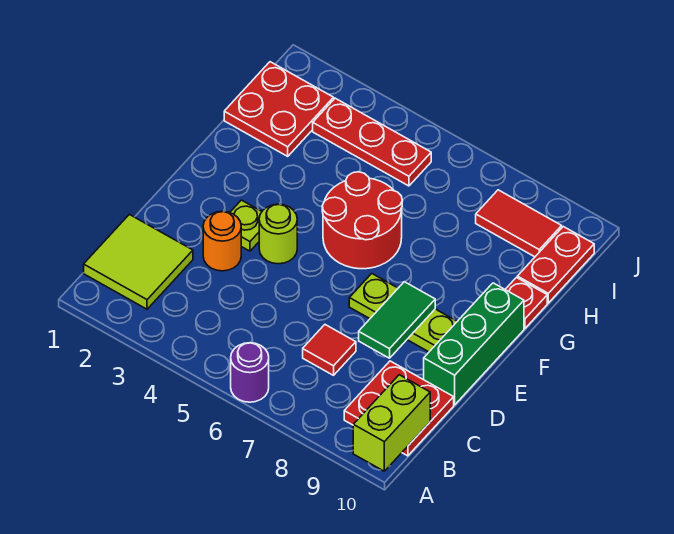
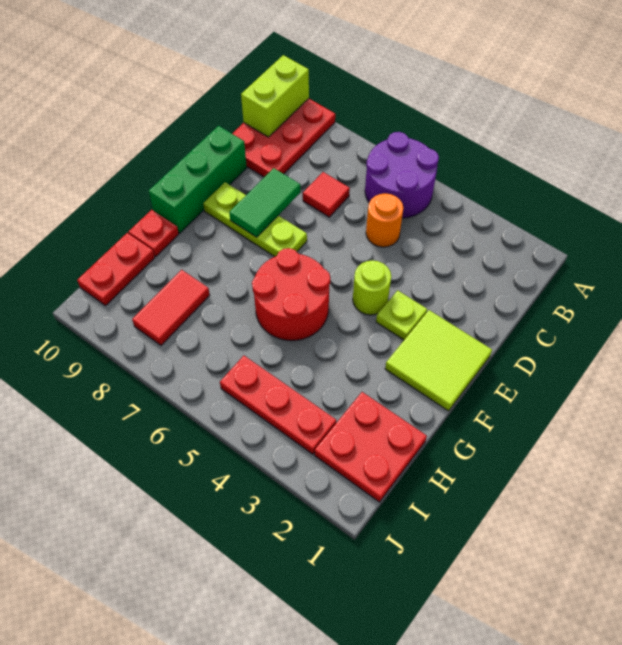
purple round brick A6 level 1 -> purple round brick A5:B6 level 1
lime tile B1:C2 level 1 -> lime tile E1:F2 level 1
red plate B9:C10 level 1 -> red plate A9:C10 level 1
orange round brick D3 level 1 -> orange round brick C5 level 1
red tile I8:I9 level 1 -> red tile H8:I8 level 1

